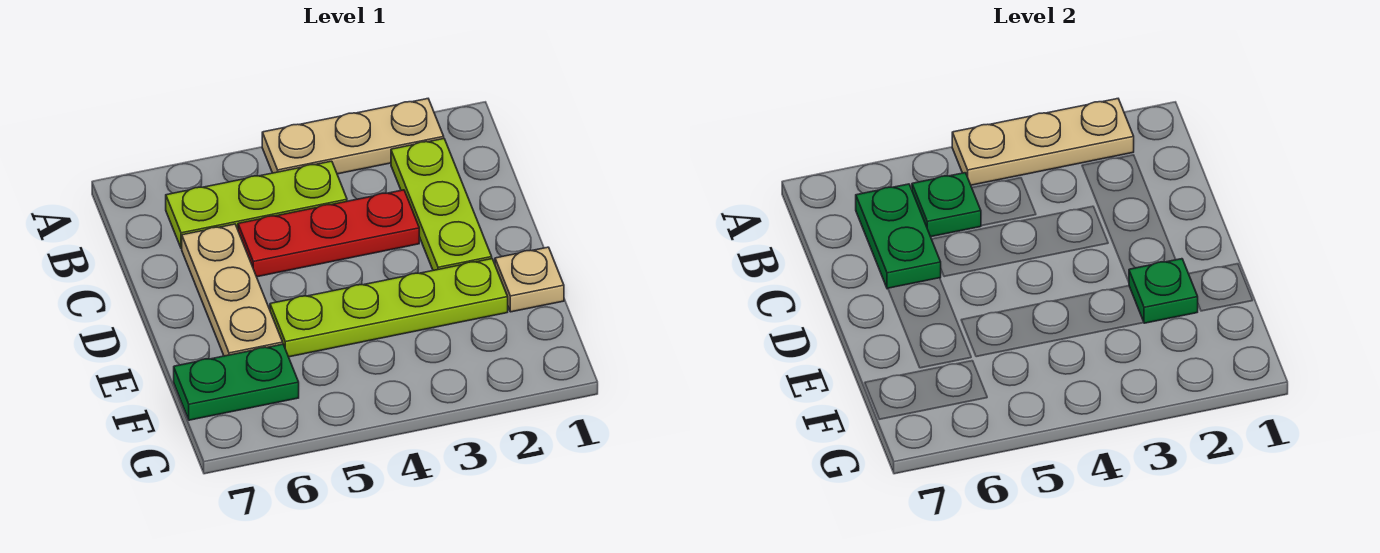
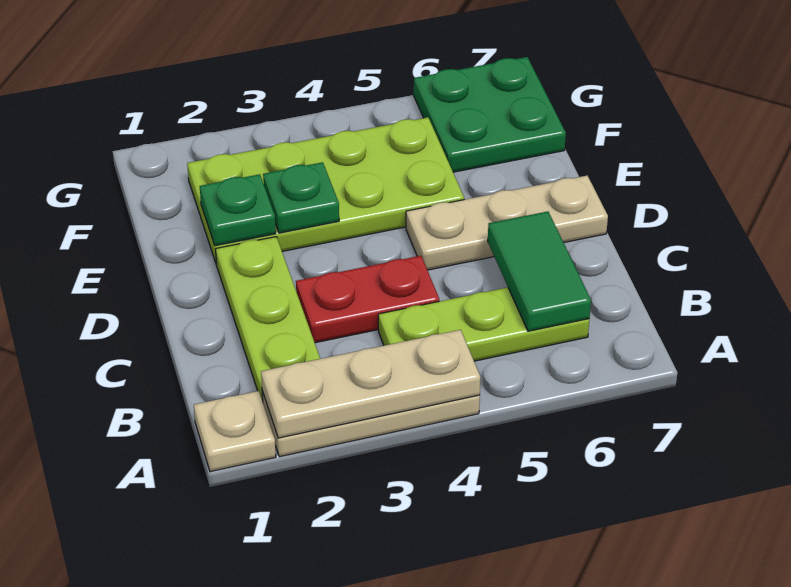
green plate B5 level 2 -> green plate E3 level 2
green plate B6:C6 level 2 -> green tile B6:C6 level 2
red plate C3:C5 level 1 -> red plate C3:C4 level 1
tan plate C6:E6 level 1 -> tan plate D5:D7 level 1
tan plate E1 level 1 -> tan plate A1 level 1
lime plate E2:E5 level 1 -> lime plate E2:F5 level 1
green plate F6:F7 level 1 -> green plate F6:G7 level 1

